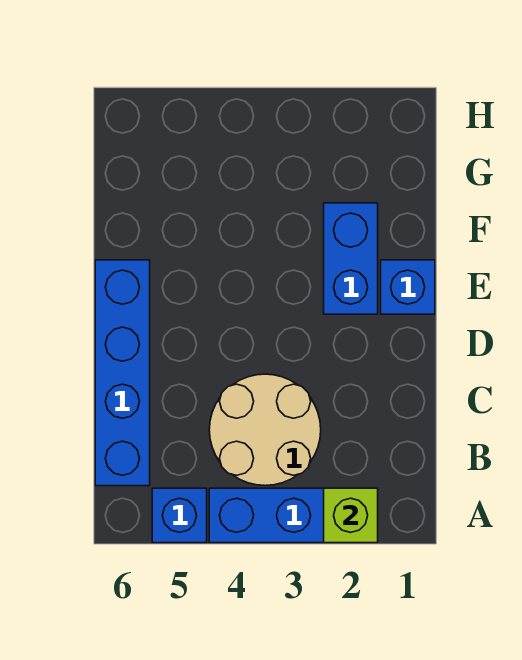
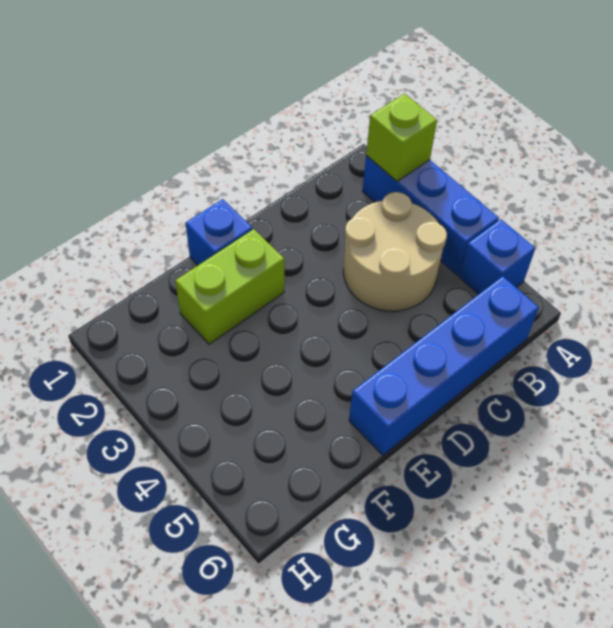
blue brick E2:F2 level 1 -> lime brick E2:F2 level 1

